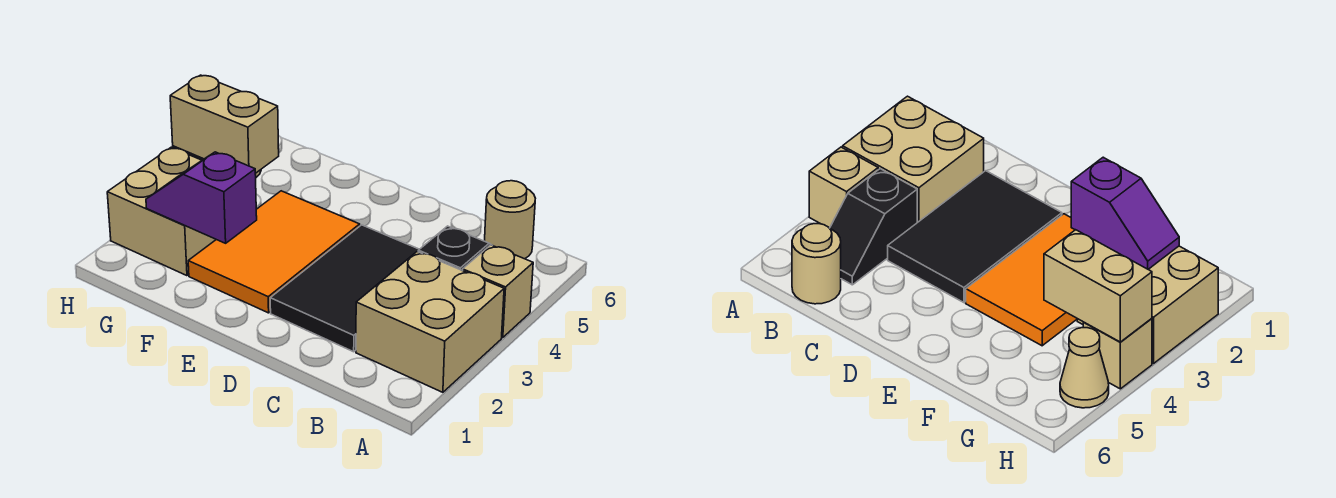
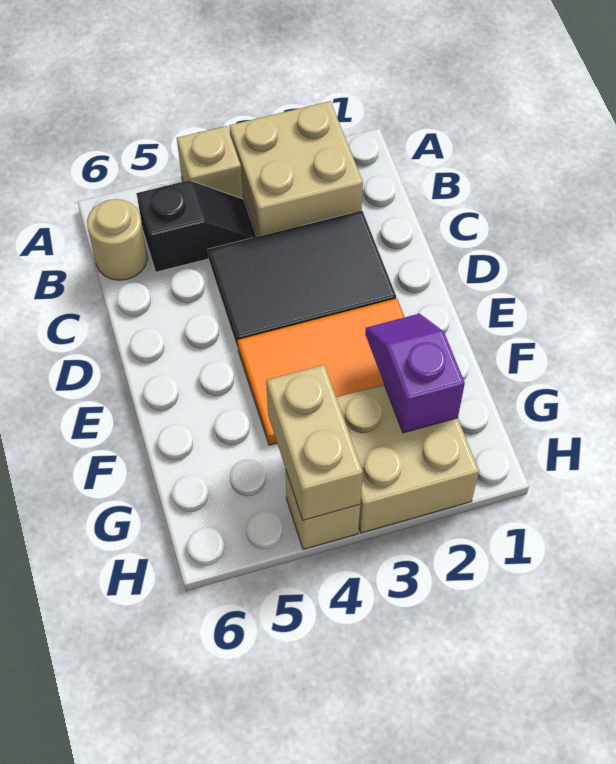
black slope B4:B5 level 1 top 4 -> black slope B4:B5 level 1 top 5
purple slope F2:G2 level 2 top F -> purple slope F2:G2 level 2 top G
tan cone H5 level 1 -> none

